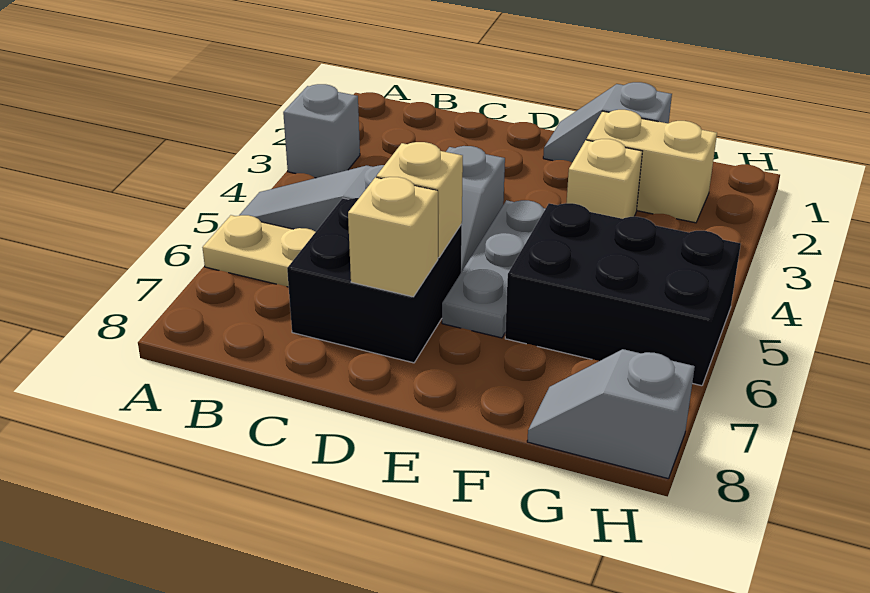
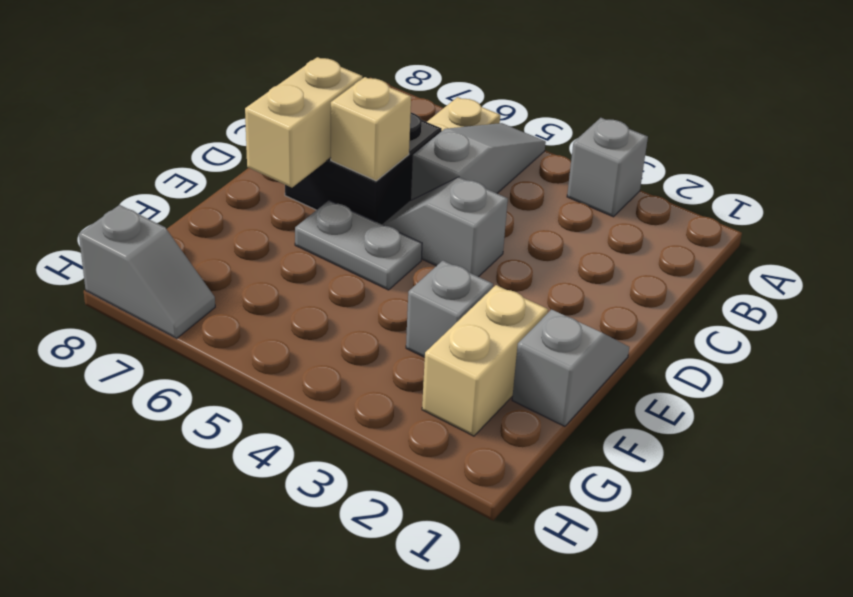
tan brick D7 level 2 -> tan brick D7:E7 level 2
grey plate E4:E6 level 1 -> grey plate E5:E6 level 1
tan brick F3 level 1 -> grey brick F3 level 1
black brick F5:H6 level 1 -> none
grey slope G8:H8 level 1 top H -> grey slope H7:H8 level 1 top 8

